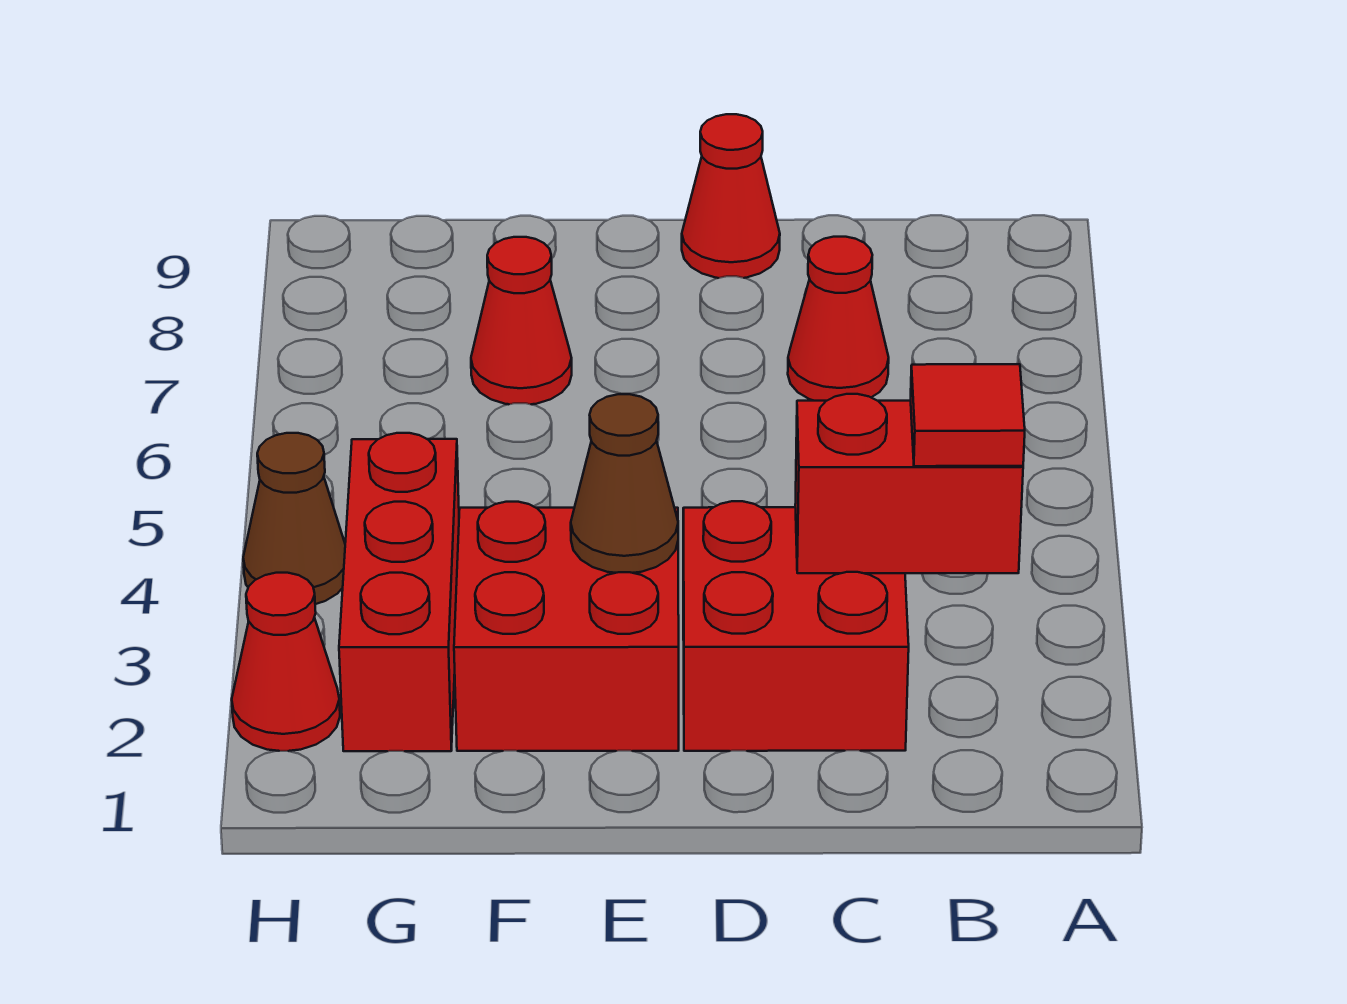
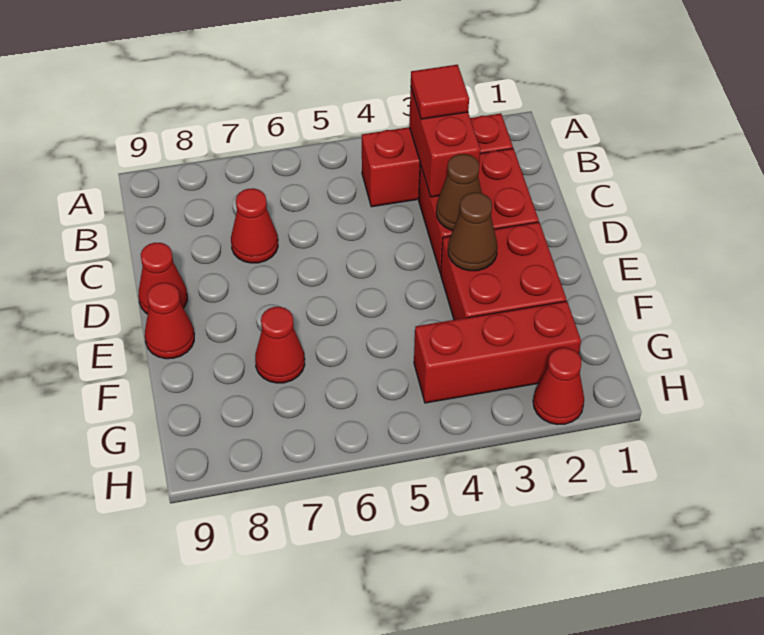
none -> red brick B2:B4 level 1
none -> red cone E9 level 1
brown cone H4 level 1 -> brown cone D3 level 2

